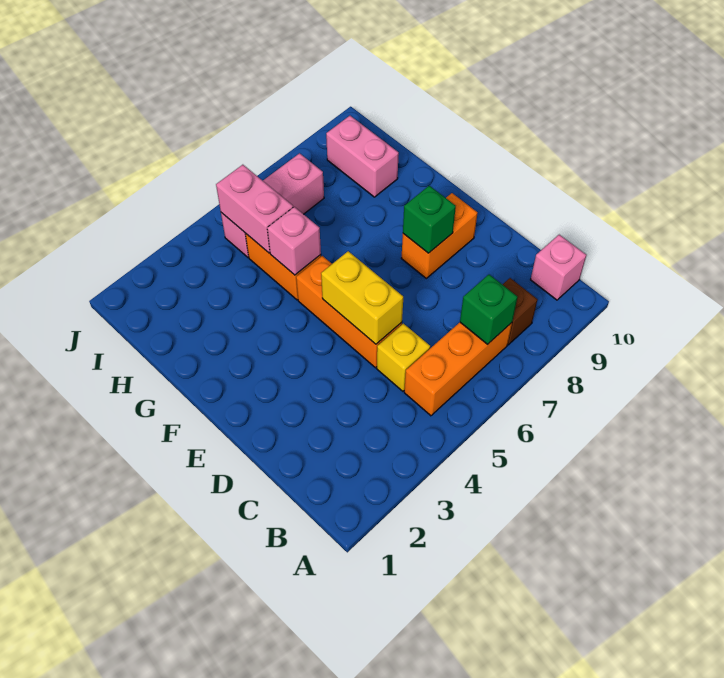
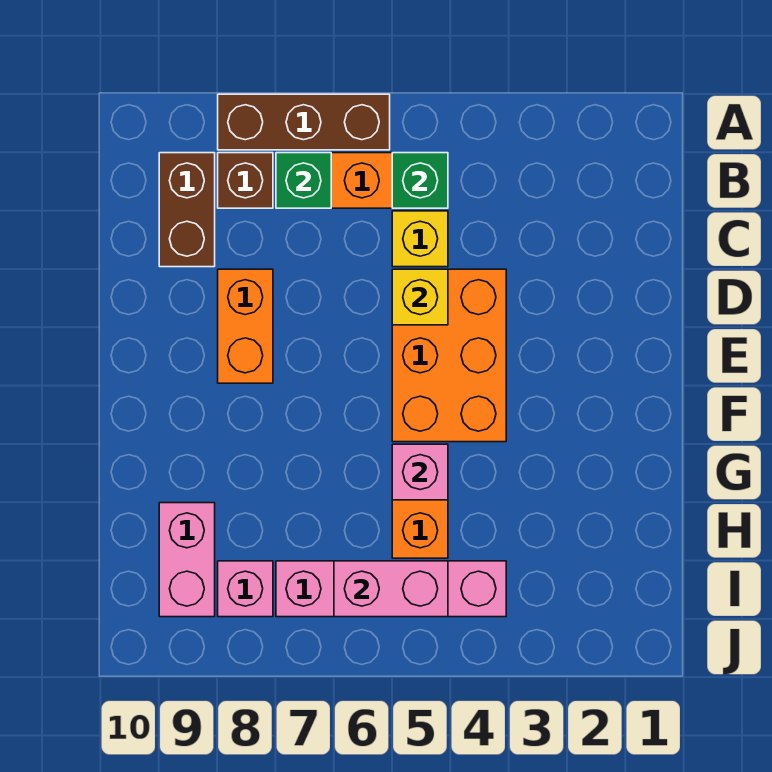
none -> brown brick A6:A8 level 1
none -> brown brick B9:C9 level 1
pink brick B10 level 1 -> pink brick I8 level 1
orange brick D5:F5 level 1 -> orange brick D4:F5 level 1
yellow brick D5:E5 level 2 -> yellow brick D5 level 2
orange brick E8:E9 level 1 -> orange brick D8:E8 level 1
green brick E8 level 2 -> green brick B5 level 2
pink brick H5:I5 level 2 -> pink brick I5:I6 level 2
pink brick I5:I7 level 1 -> pink brick I4:I7 level 1

